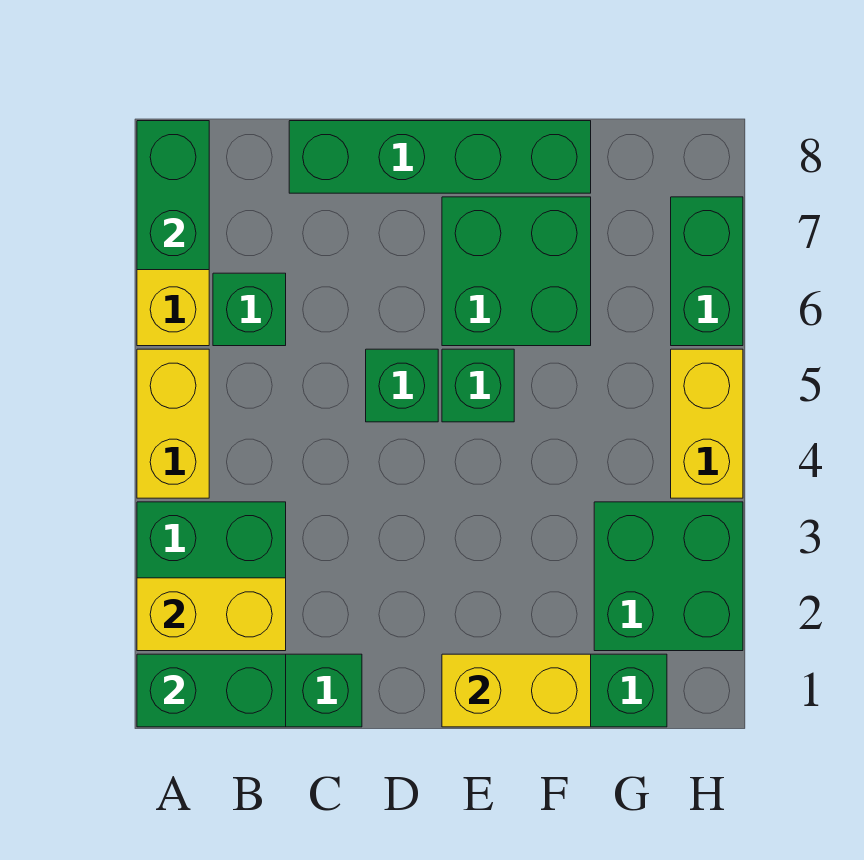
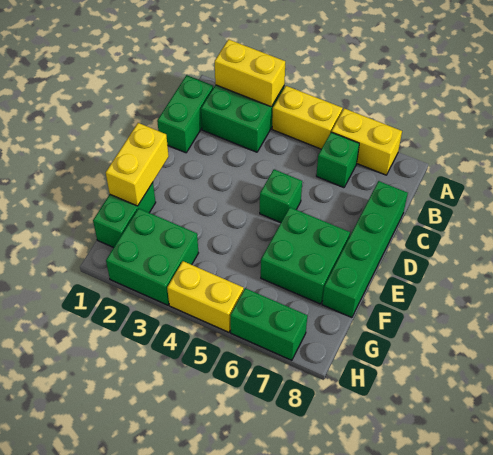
green brick A1:B1 level 2 -> none
yellow brick A2:B2 level 2 -> yellow brick A2:A3 level 2
green brick A7:A8 level 2 -> none
green brick E5 level 1 -> none

